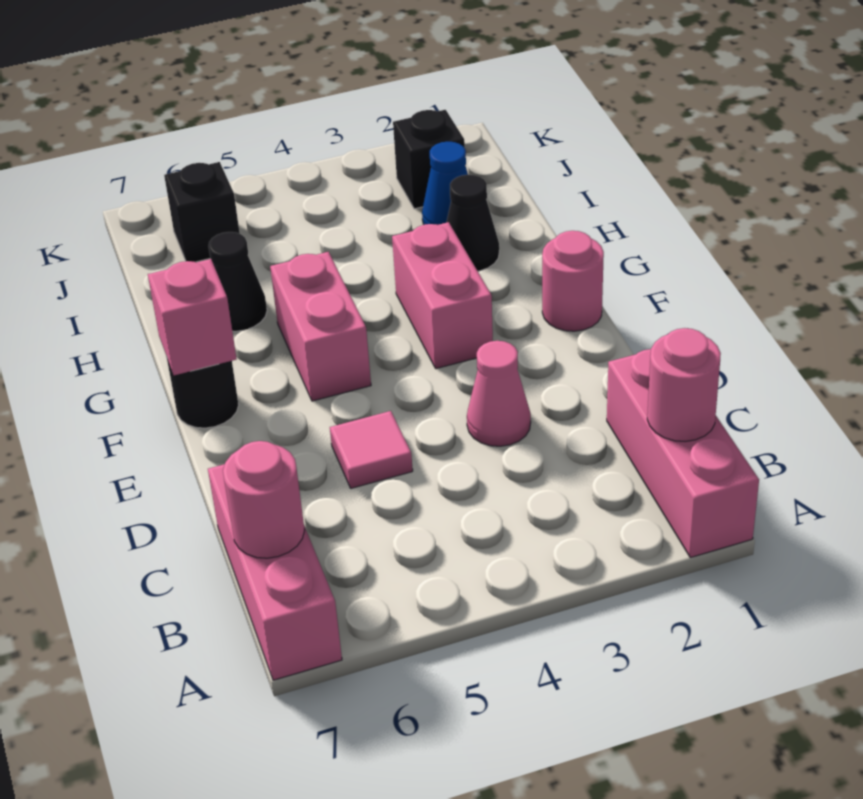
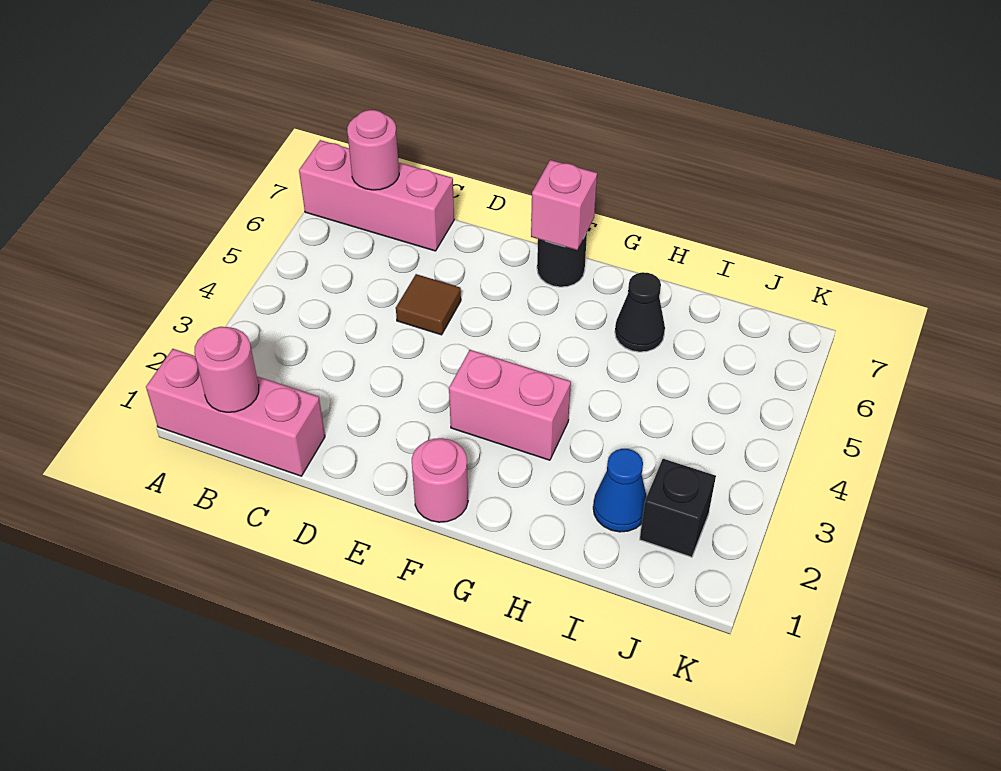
pink cone D3 level 1 -> none
pink tile D5 level 1 -> brown tile D5 level 1
pink brick F5:G5 level 1 -> none
black cone H2 level 1 -> none
black brick J6 level 1 -> none

